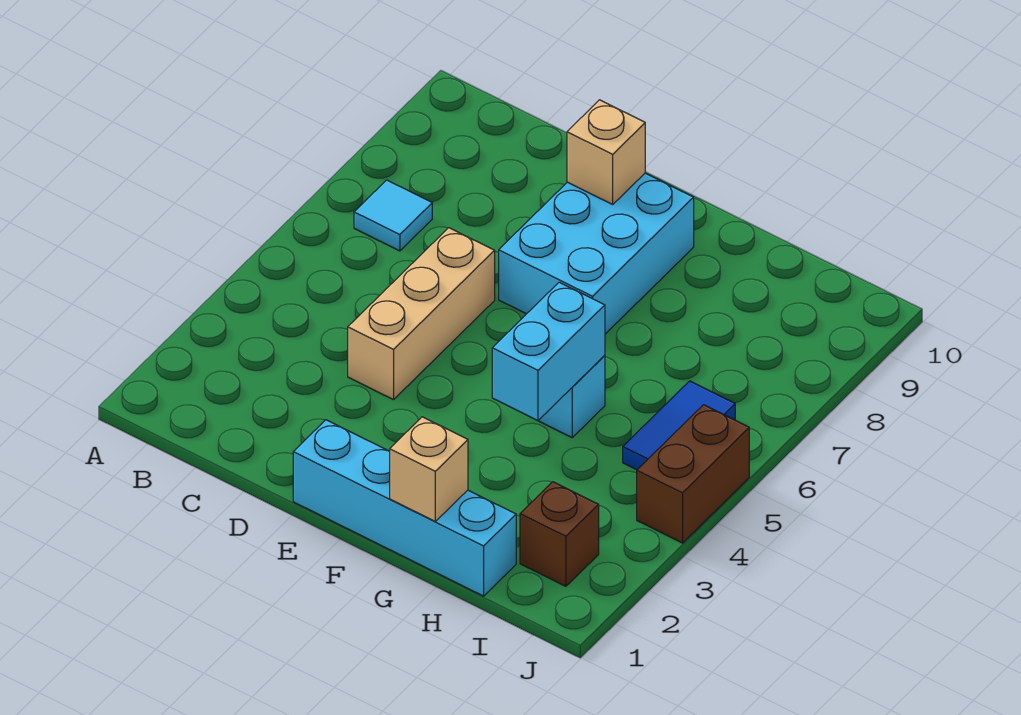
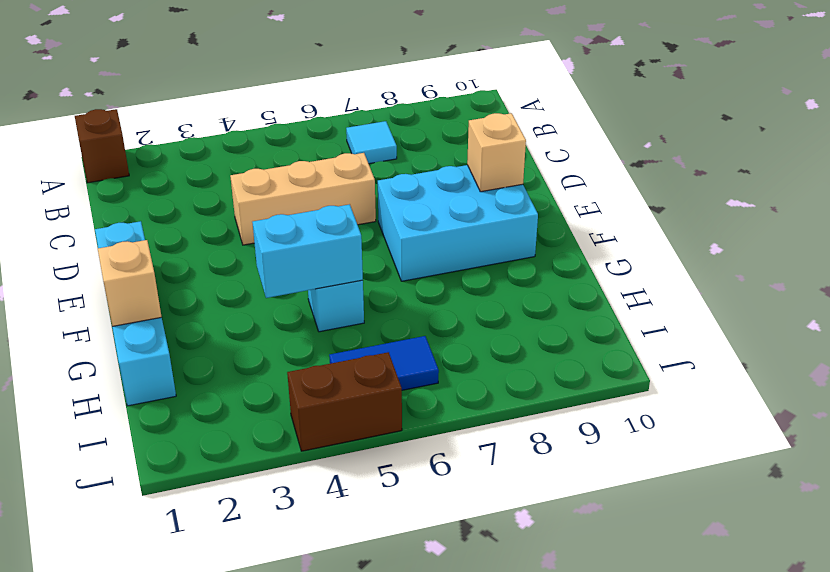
brown brick I2 level 1 -> brown brick A1 level 1

